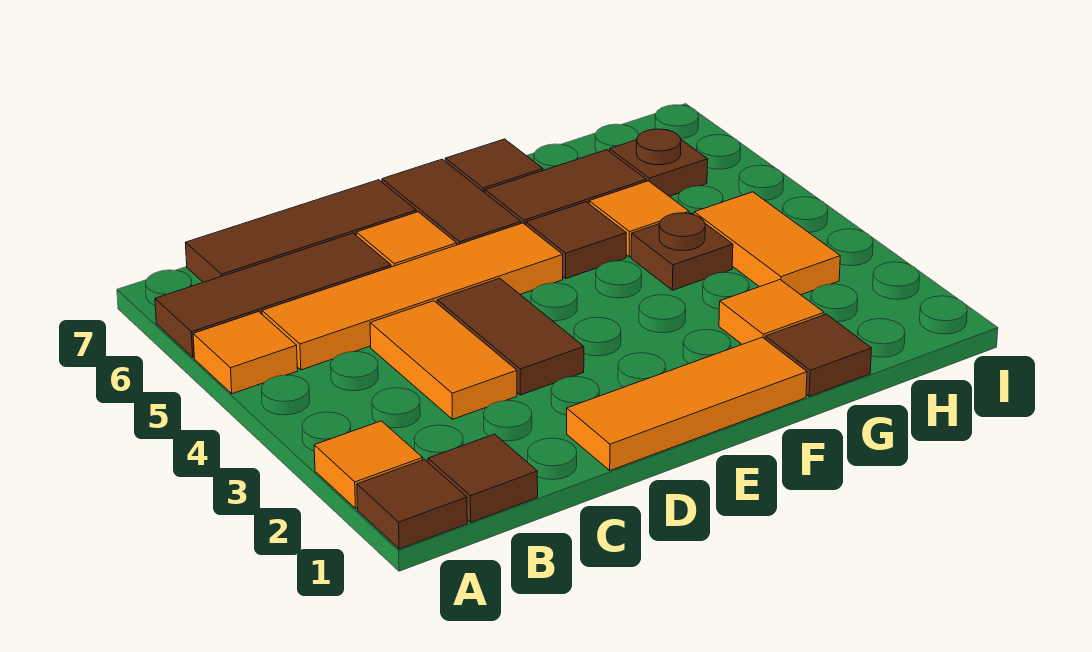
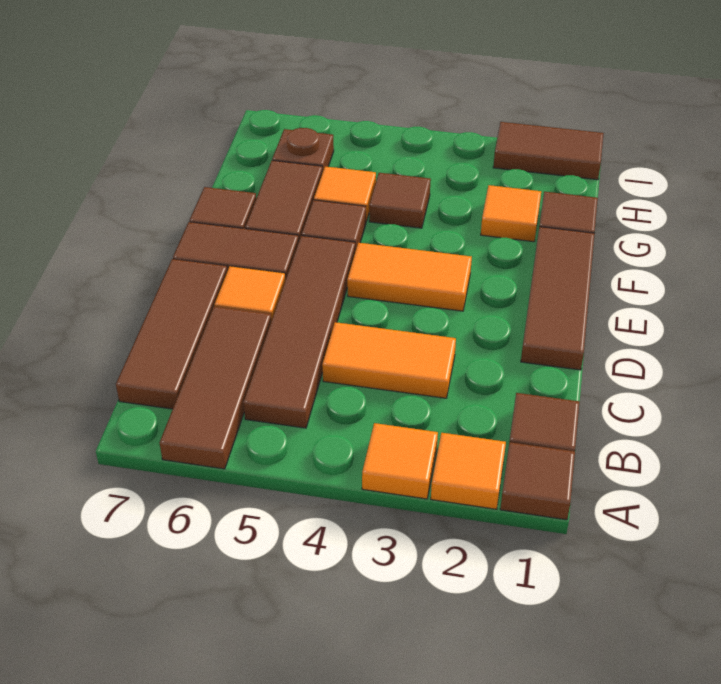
orange tile A5 level 1 -> orange tile A3 level 1
orange tile B5:E5 level 1 -> brown tile B5:E5 level 1
orange tile D1:F1 level 1 -> brown tile D1:F1 level 1
brown tile D3:D4 level 1 -> brown tile I1:I2 level 1
brown plate G4 level 1 -> brown tile G4 level 1
orange tile H3:H4 level 1 -> orange tile E3:E4 level 1

